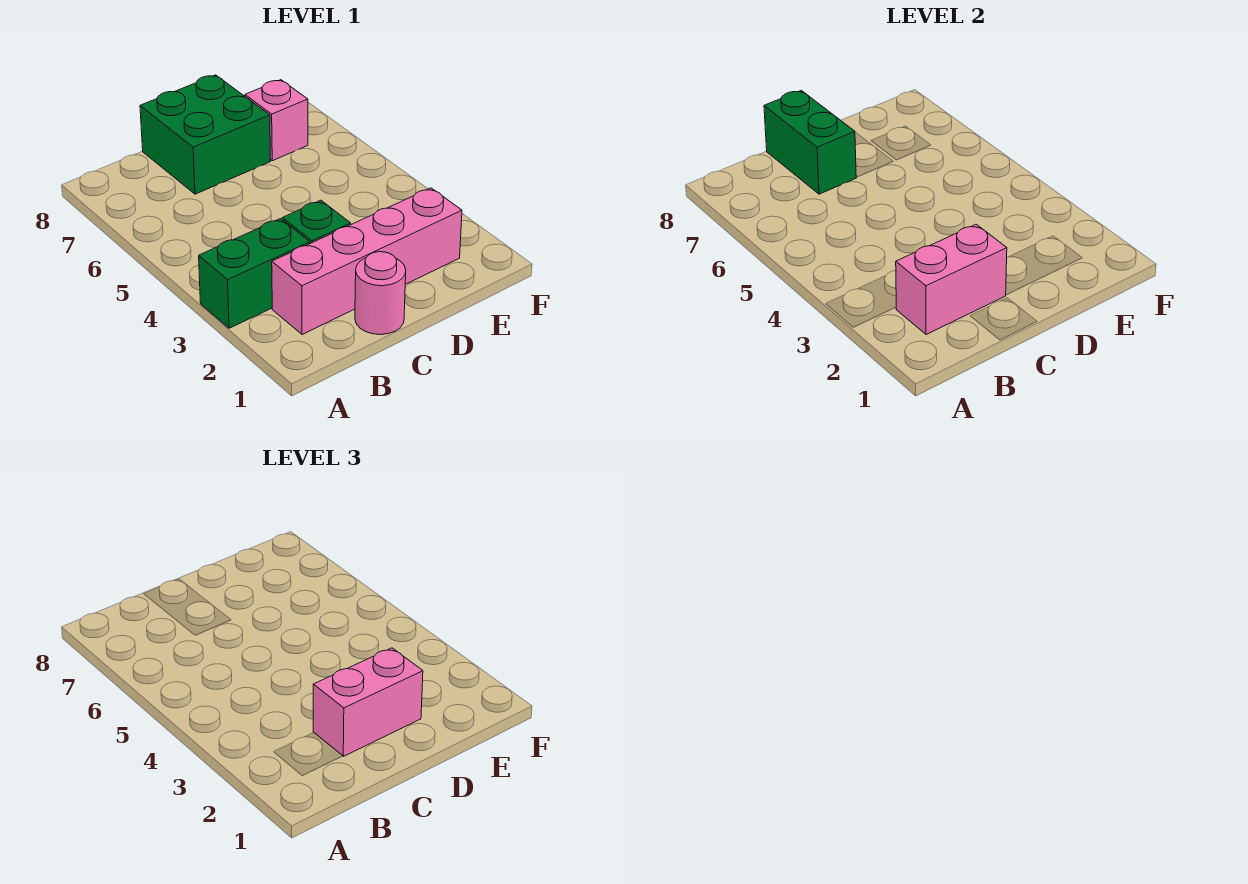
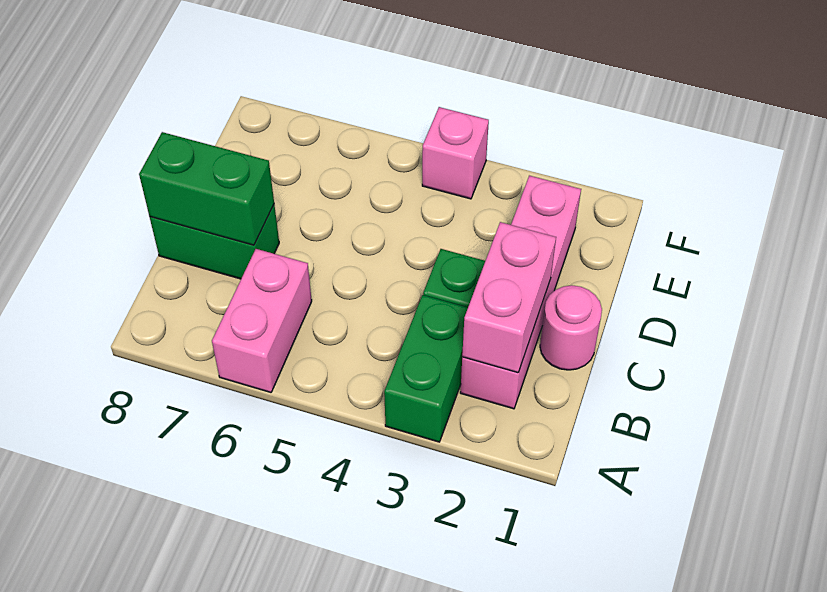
pink brick C2:D2 level 3 -> pink brick A6:B6 level 1
green brick C7:D8 level 1 -> green brick C7:C8 level 1
pink brick E7 level 1 -> pink brick F4 level 1

